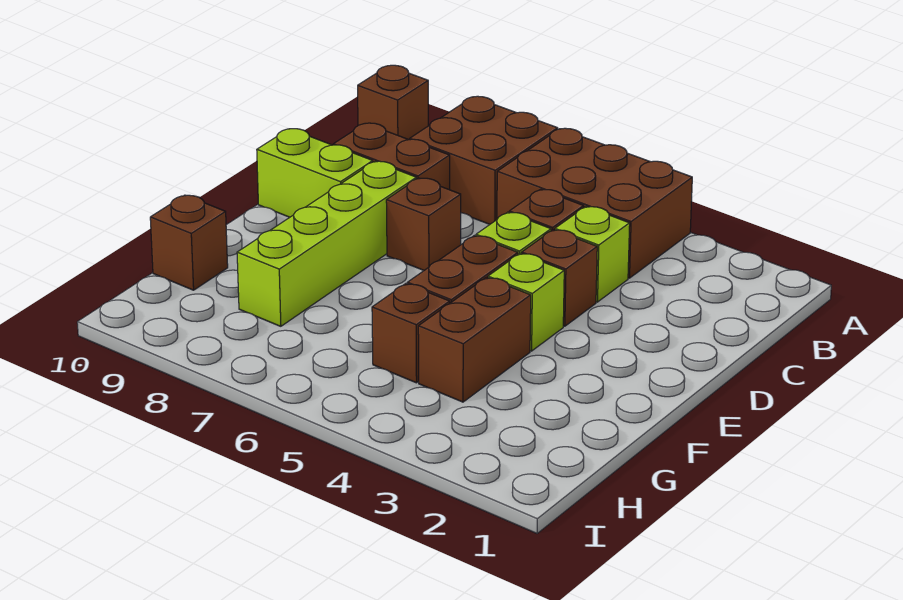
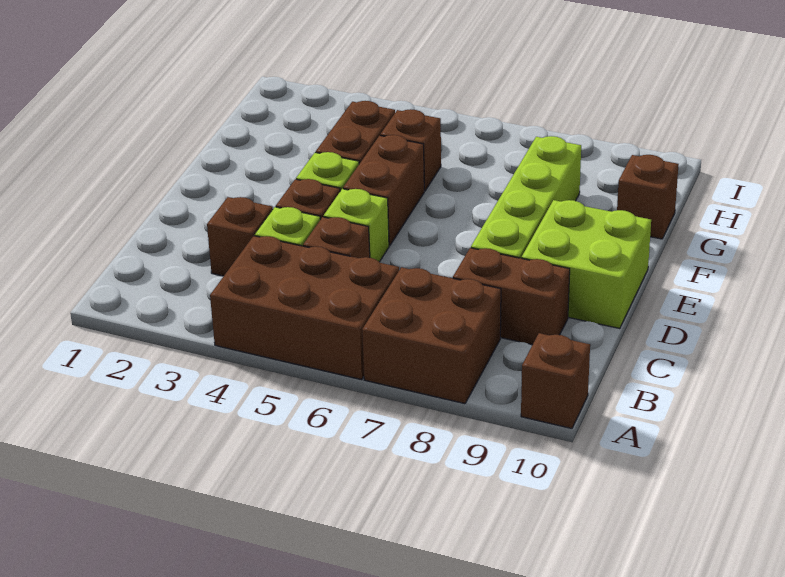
brown brick D7 level 1 -> brown brick C3 level 1
lime brick D9:D10 level 1 -> lime brick D9:E10 level 1

